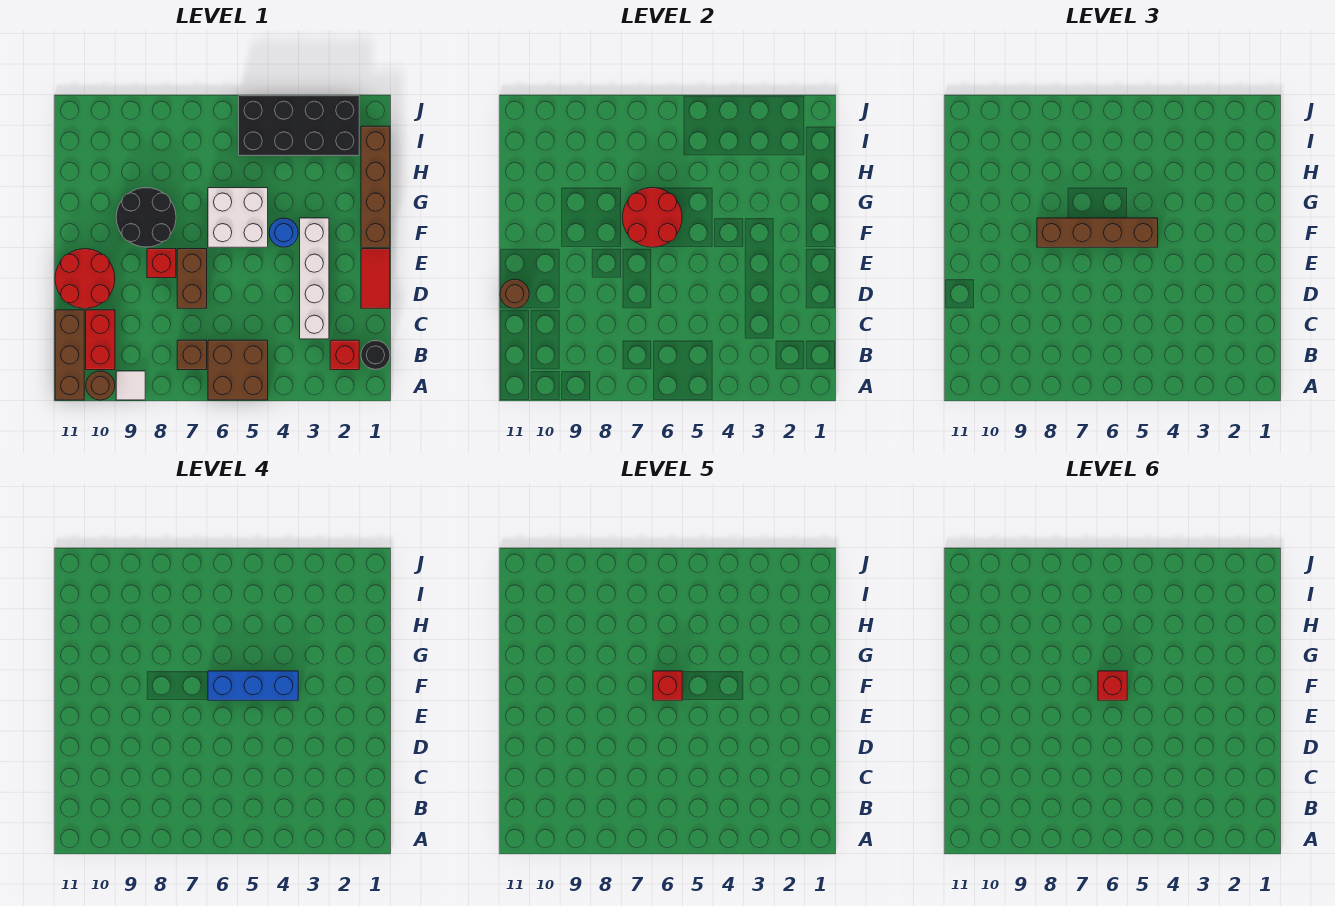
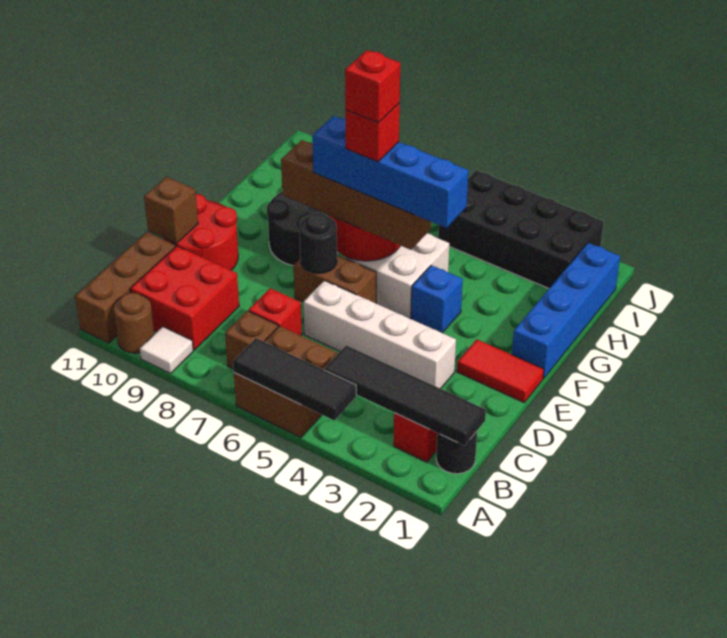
none -> black tile A4:A6 level 2
none -> black tile B1:B4 level 2
red brick B10:C10 level 1 -> red brick B9:C10 level 1
white brick C3:F3 level 1 -> white brick D3:D6 level 1
red tile D1:E1 level 1 -> red tile E1:E2 level 1
brown brick D7:E7 level 1 -> brown brick E6:E7 level 1
brown round brick D11 level 2 -> brown brick D11 level 2
none -> black round brick E7 level 2
red brick E8 level 1 -> red brick C7 level 1
brown brick F1:I1 level 1 -> blue brick F1:I1 level 1
blue round brick F4 level 1 -> blue brick F4 level 1
blue brick F4:F6 level 4 -> blue brick F4:F7 level 4

